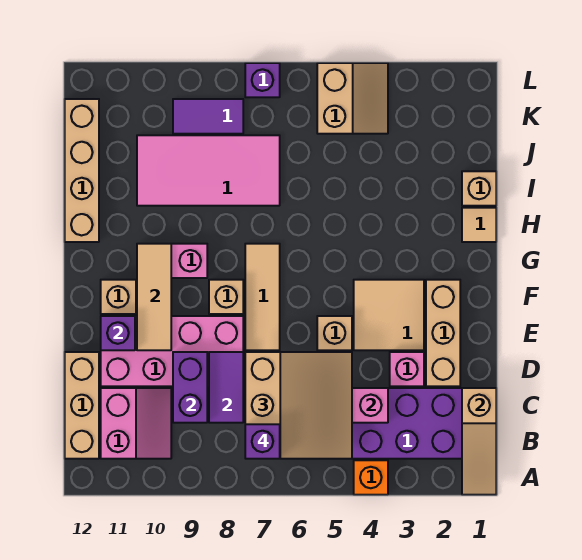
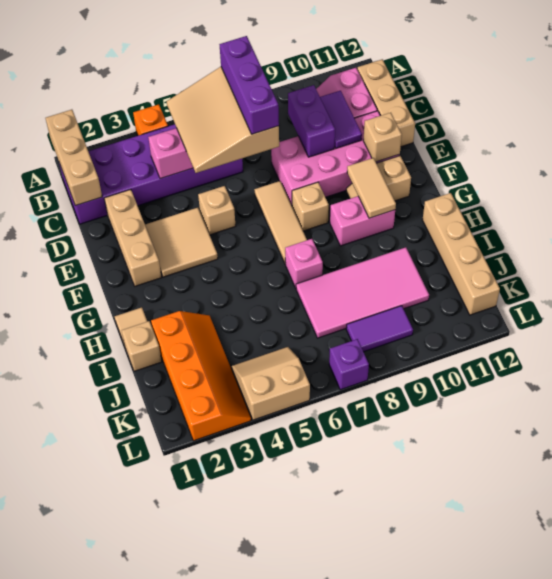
tan slope A1:C1 level 2 top C -> tan brick A1:C1 level 2
purple brick B7 level 4 -> purple brick B7:D7 level 4
purple tile C8:D8 level 2 -> purple tile C10:D10 level 2
pink brick D3 level 1 -> pink brick H7 level 1
tan tile E10:G10 level 2 -> tan tile F10:G10 level 2
purple brick E11 level 2 -> tan brick E11 level 2
none -> orange slope I2:L3 level 1 top 2
tan slope K4:L5 level 1 top 5 -> tan slope K4:L5 level 1 top L

